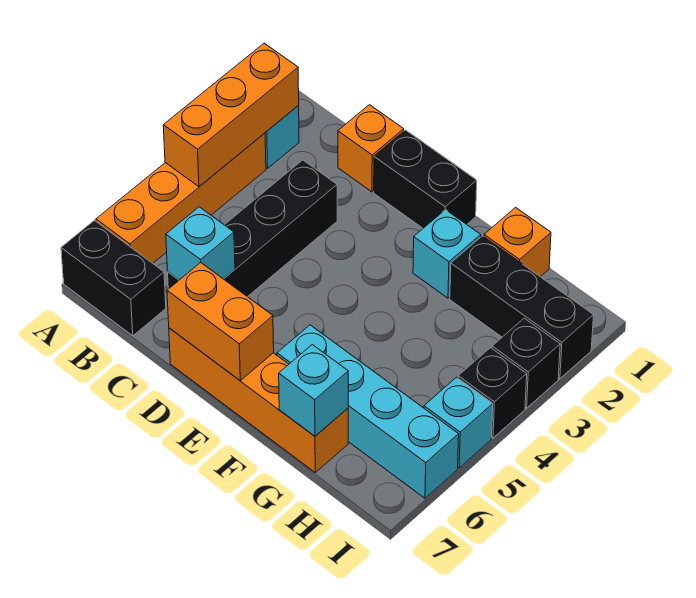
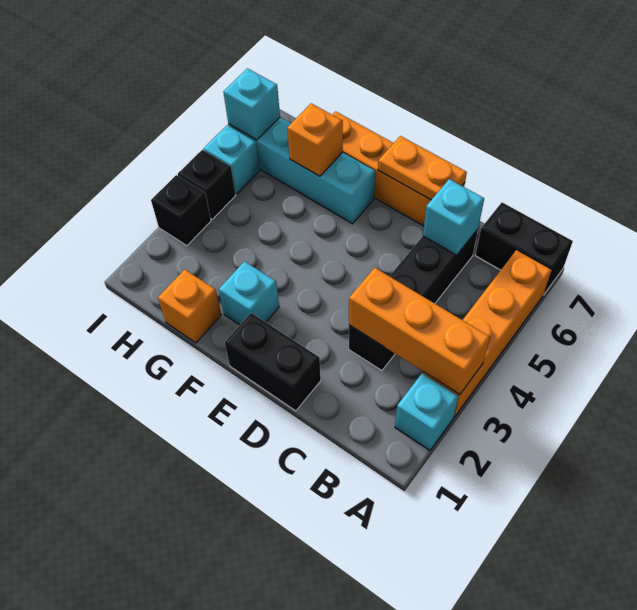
orange brick A2:A4 level 2 -> orange brick A3:C3 level 2
orange brick C1 level 1 -> orange brick G6 level 2
orange brick D7:E7 level 2 -> orange plate D7:E7 level 2
black brick G2:I2 level 1 -> none
cyan brick G7 level 2 -> cyan brick I6 level 2

